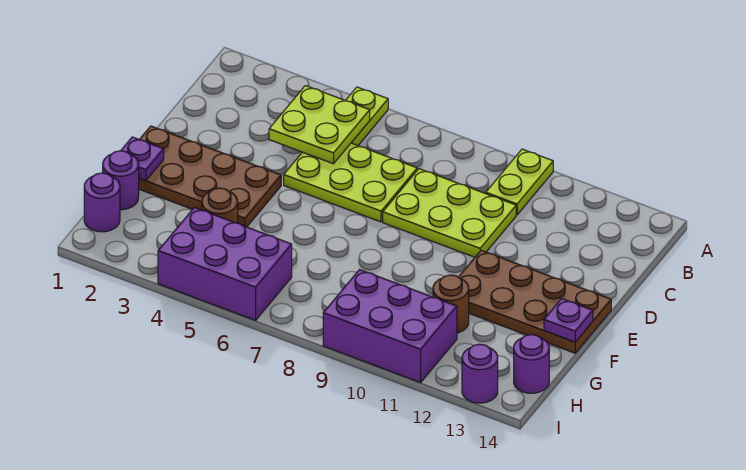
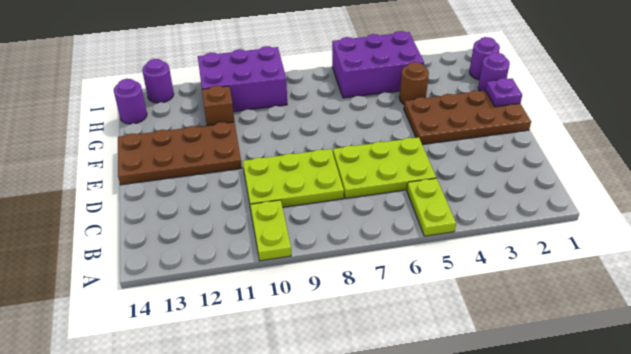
lime plate B4:C5 level 2 -> none
purple plate F14 level 2 -> none
brown round brick G11 level 1 -> brown brick G11 level 1

